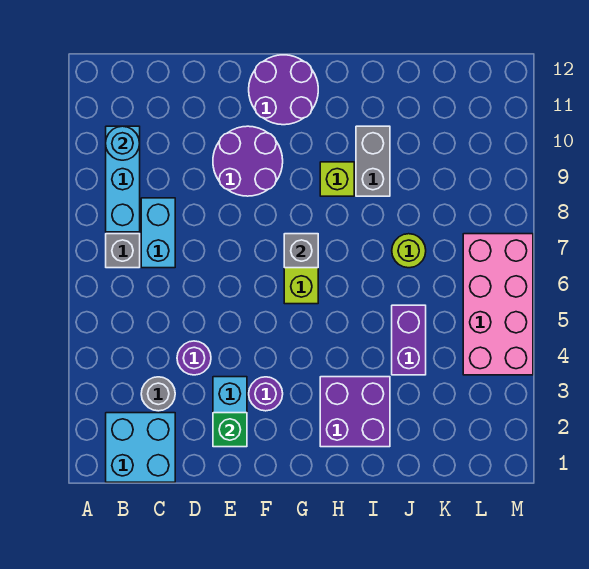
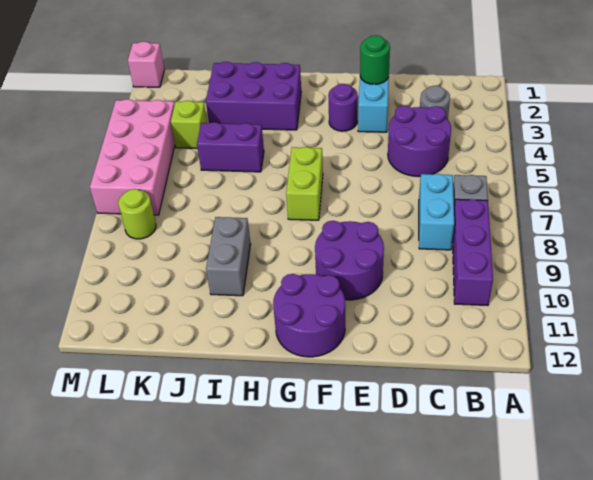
cyan brick B1:C2 level 1 -> none
cyan brick B8:B10 level 1 -> purple brick B8:B10 level 1
cyan round brick B10 level 2 -> none
purple round brick D4 level 1 -> purple round brick C4:D5 level 1
green brick E2 level 2 -> green round brick E2 level 2
grey brick G7 level 2 -> none
purple brick H2:I3 level 1 -> purple brick H2:J3 level 1
lime brick H9 level 1 -> lime brick K4 level 1
purple brick J4:J5 level 1 -> purple brick I5:J5 level 1
lime round brick J7 level 1 -> lime round brick L8 level 1
none -> pink brick M1 level 1

